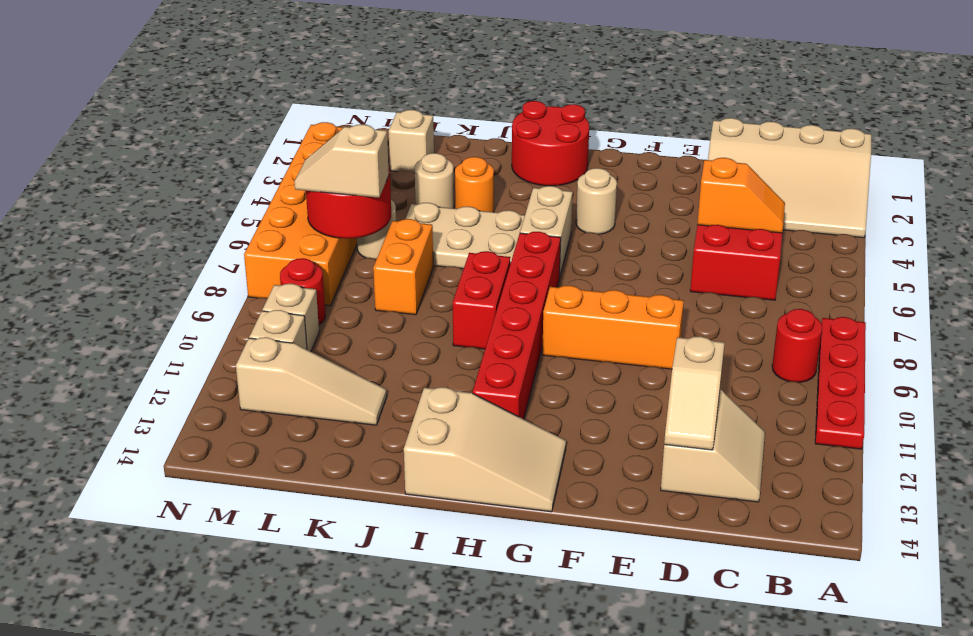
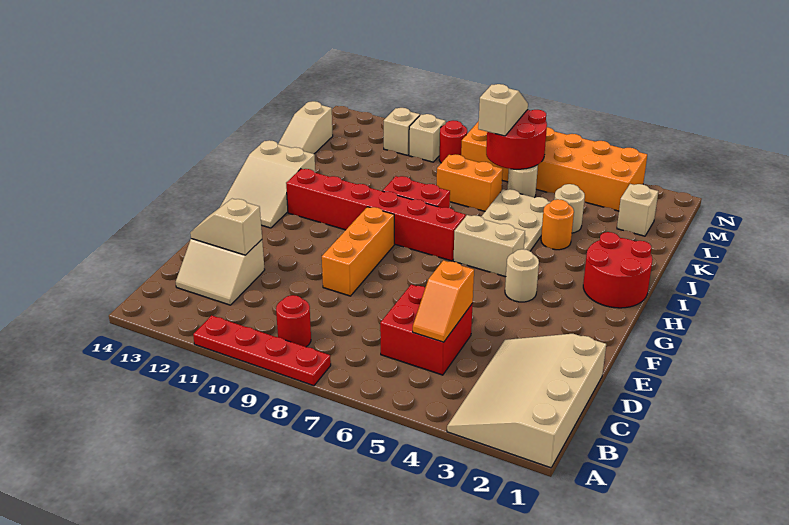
tan slope K12:M12 level 1 top M -> tan slope J14:L14 level 1 top L

